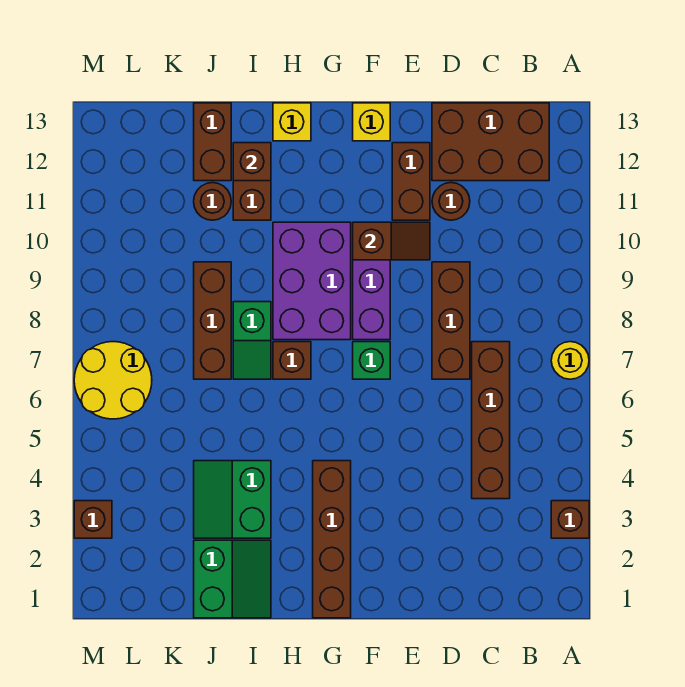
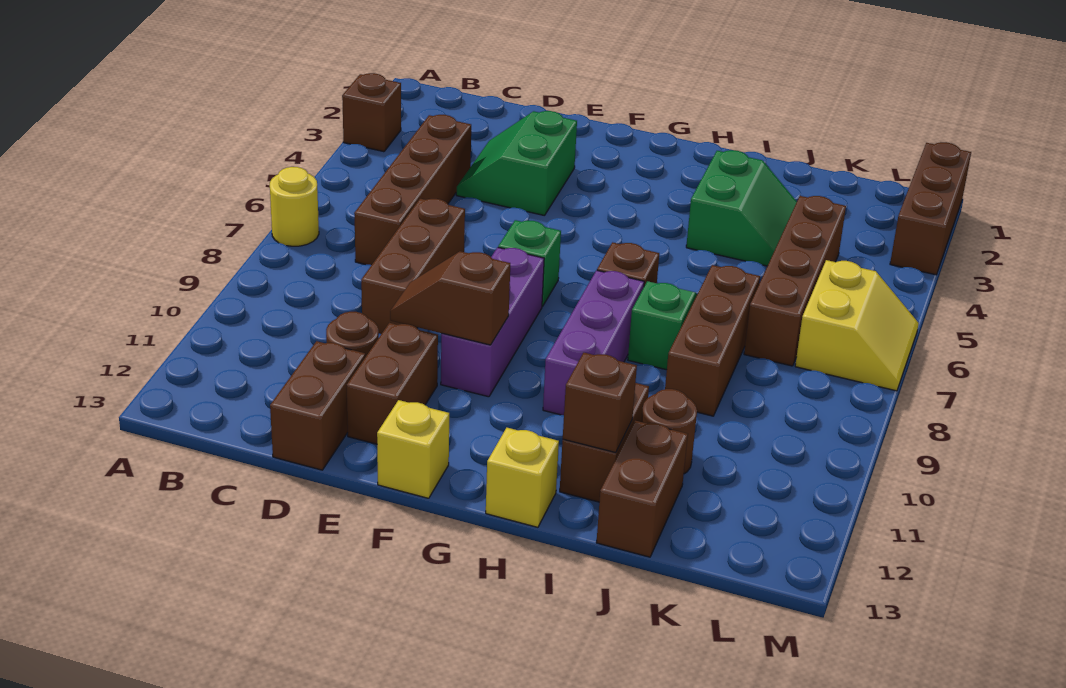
brown brick B12:D13 level 1 -> brown brick D12:D13 level 1
brown brick G1:G4 level 1 -> brown brick K4:K7 level 1
purple brick G8:H10 level 1 -> purple brick H8:H10 level 1
green slope I1:J2 level 1 top J -> green slope D3:E4 level 1 top E
yellow round brick L6:M7 level 1 -> yellow slope L6:M7 level 1 top L
brown brick M3 level 1 -> brown brick M1:M3 level 1

